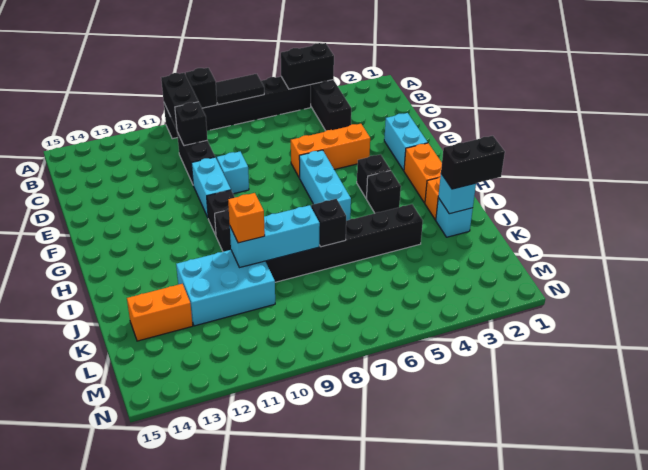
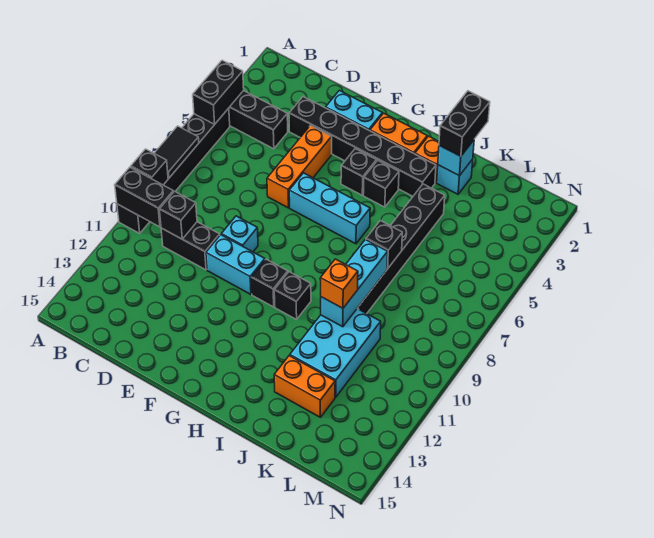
none -> black brick D3:I3 level 1
orange brick K13:K14 level 1 -> orange brick J13:K13 level 1

